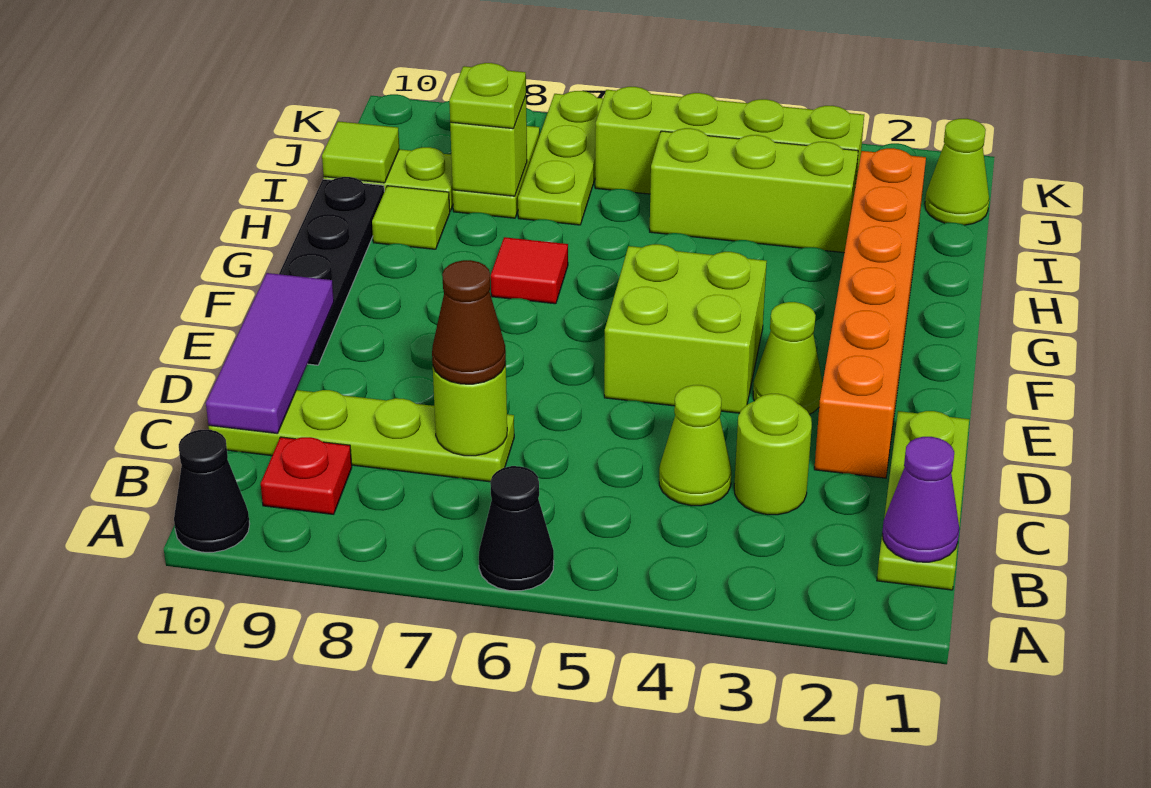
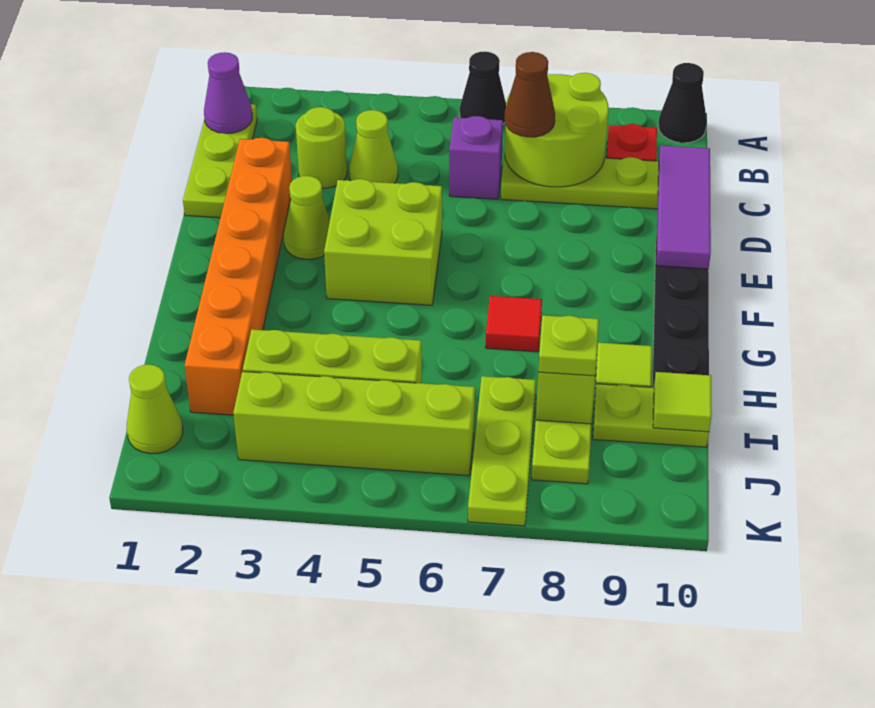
none -> purple brick C6 level 1
lime round brick C7 level 2 -> lime round brick B7:C8 level 2

